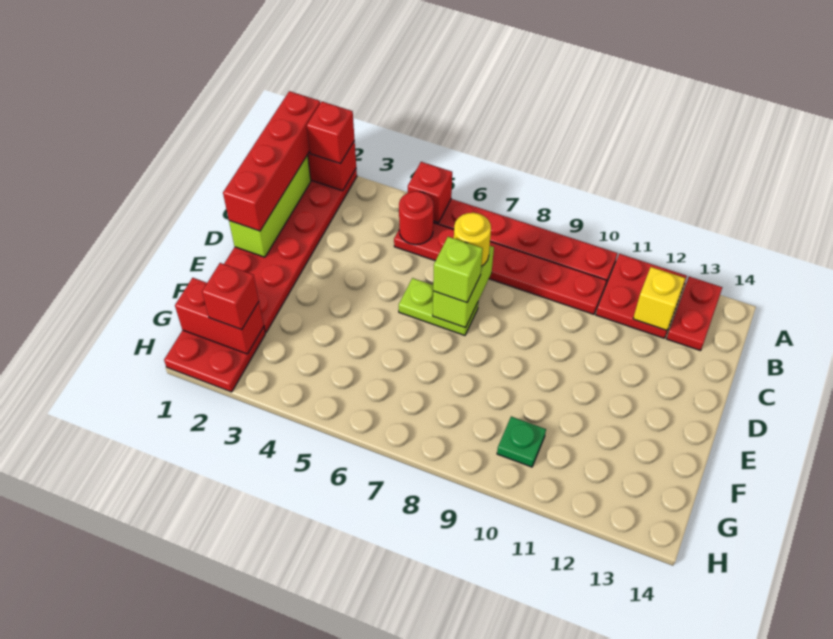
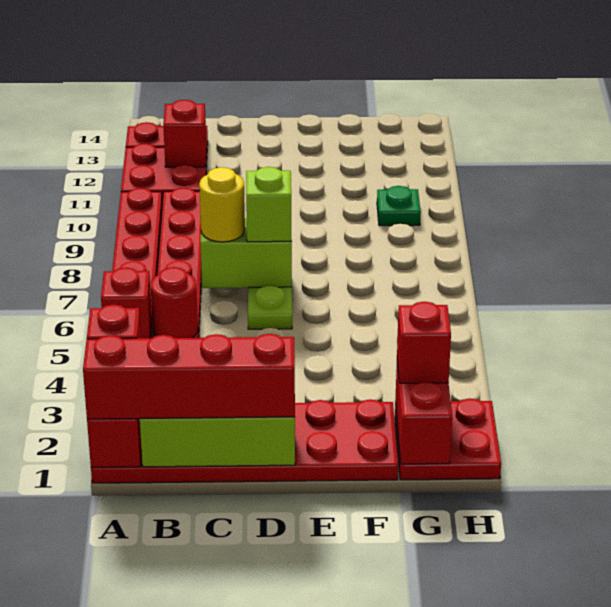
yellow brick B12 level 2 -> red brick B12 level 2

